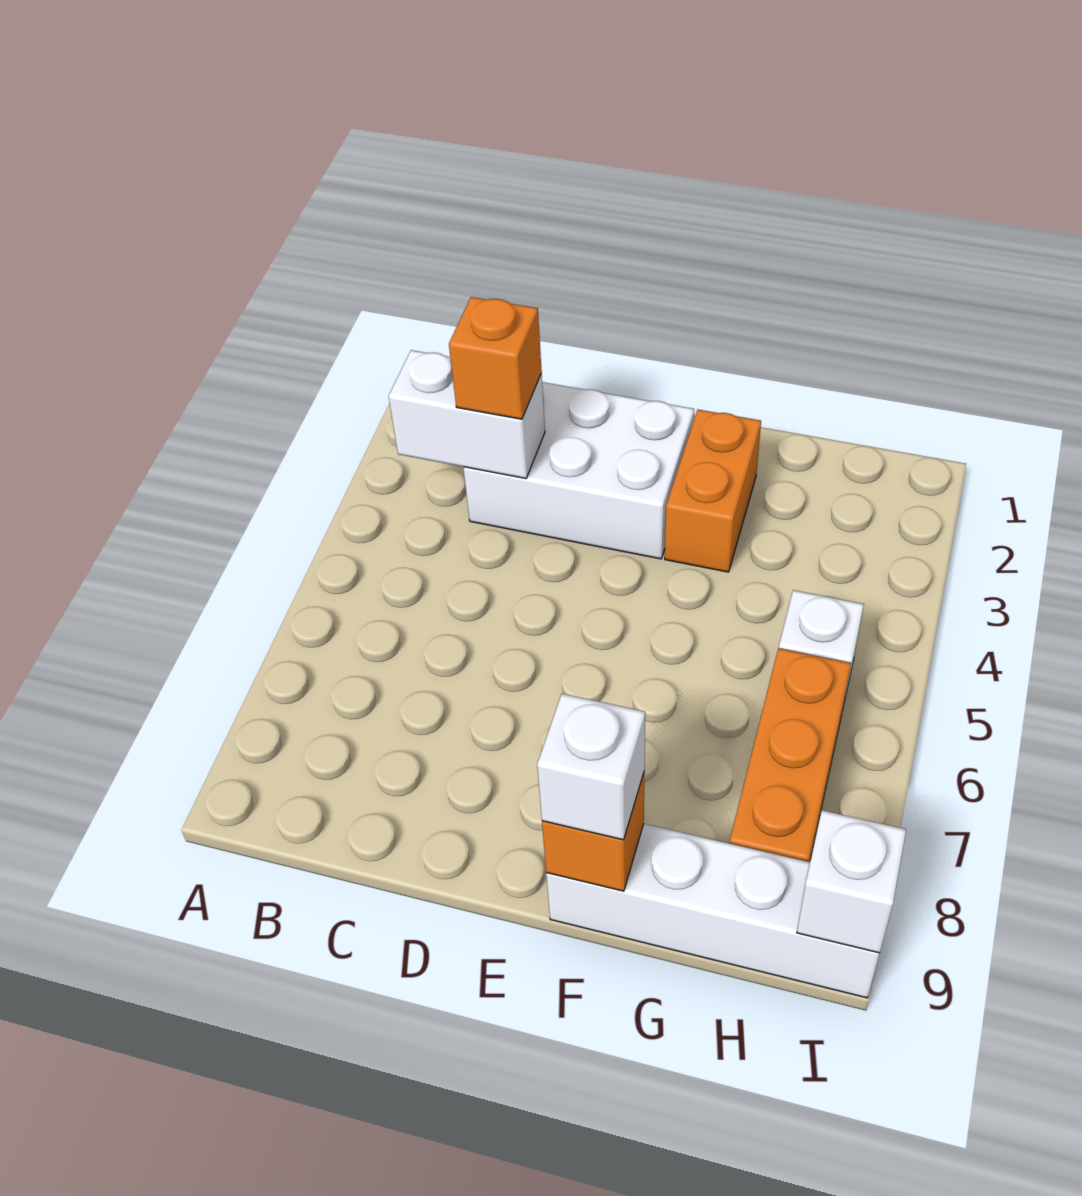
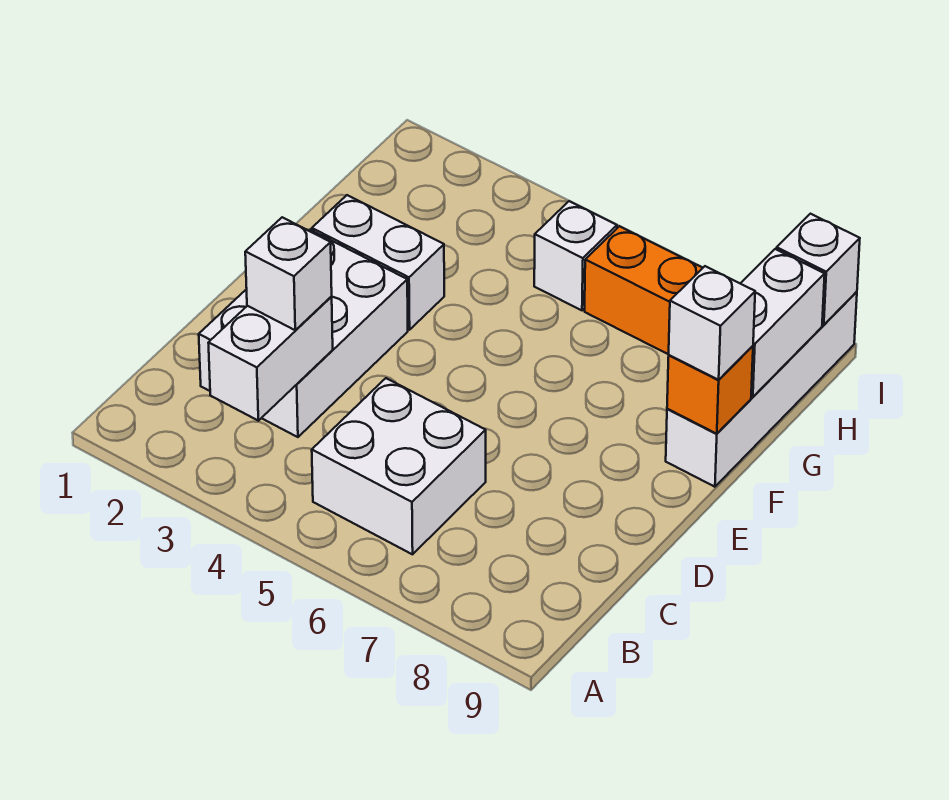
none -> white brick B5:C6 level 1
orange brick C3 level 3 -> white brick C3 level 3
orange brick F2:F3 level 1 -> white brick F2:F3 level 1
none -> white brick G9:H9 level 2

